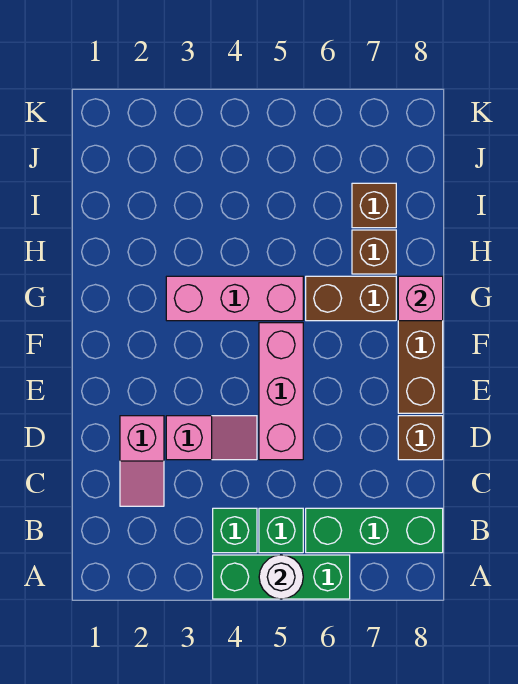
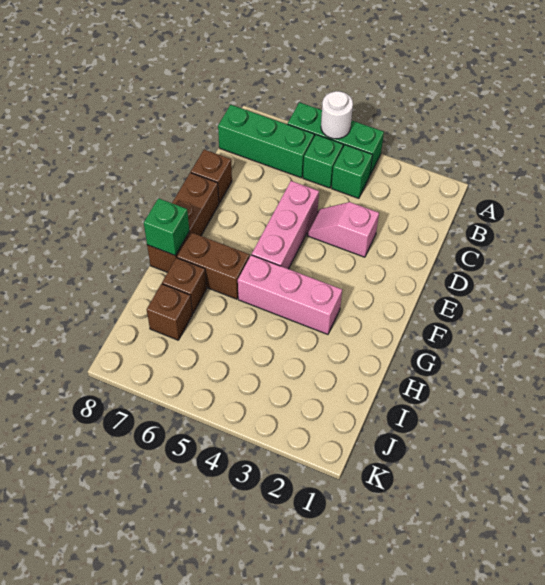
pink slope C2:D2 level 1 top D -> none
pink brick G8 level 2 -> green brick G8 level 2

